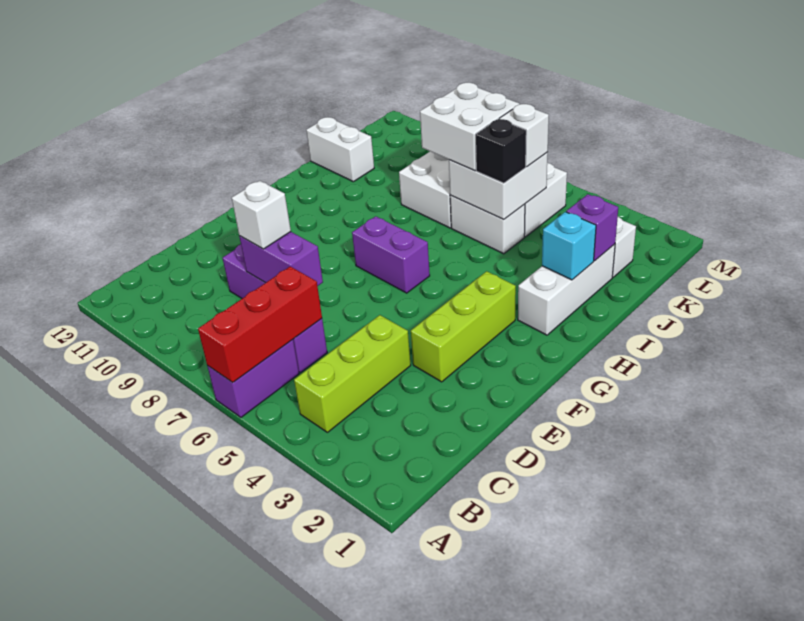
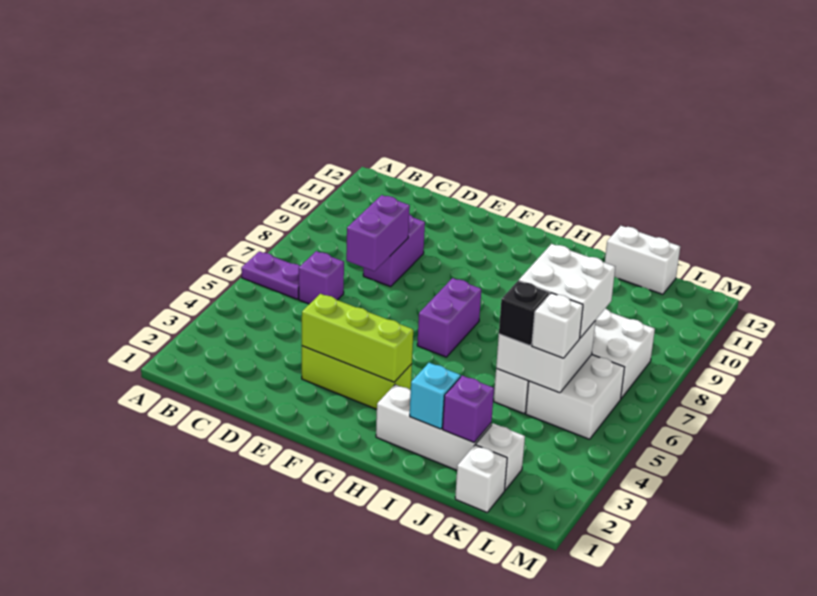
purple brick A6:B6 level 1 -> purple plate A6:B6 level 1
red brick A6:C6 level 2 -> none
lime brick B4:D4 level 1 -> lime brick E3:G3 level 2
white brick D8 level 3 -> white brick K1 level 1
white brick J11:J12 level 1 -> white brick J12:K12 level 1

